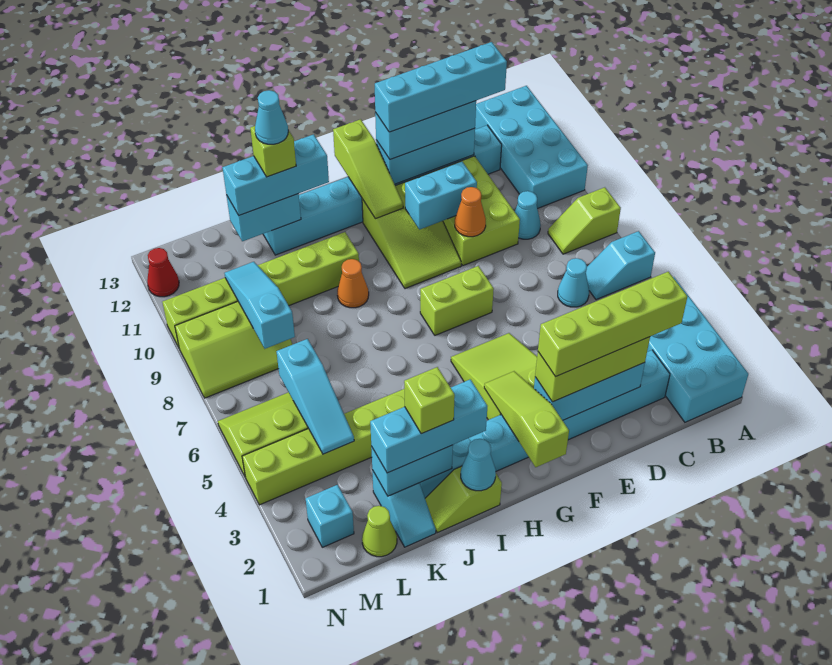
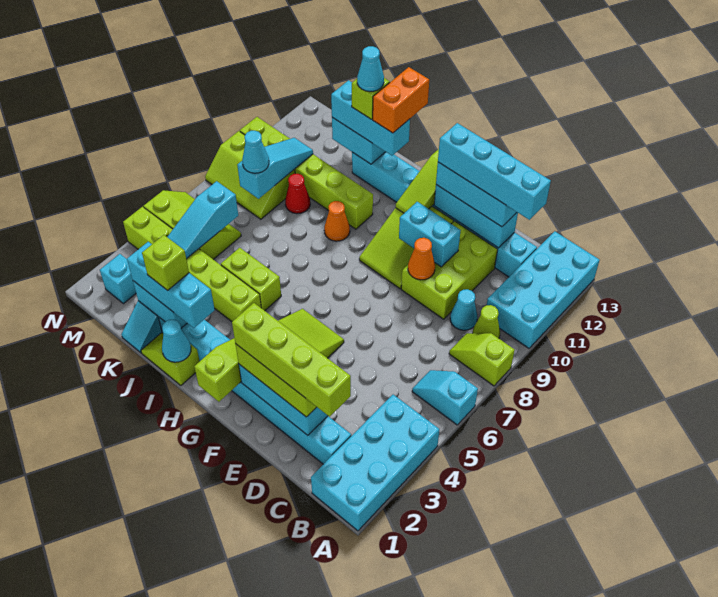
cyan cone C6 level 1 -> cyan cone L8 level 3
lime brick F7:G7 level 1 -> lime brick I5:J5 level 1
none -> orange brick I12:I13 level 4
lime cone L1 level 1 -> lime cone B9 level 1
red cone N12 level 1 -> red cone K9 level 1

